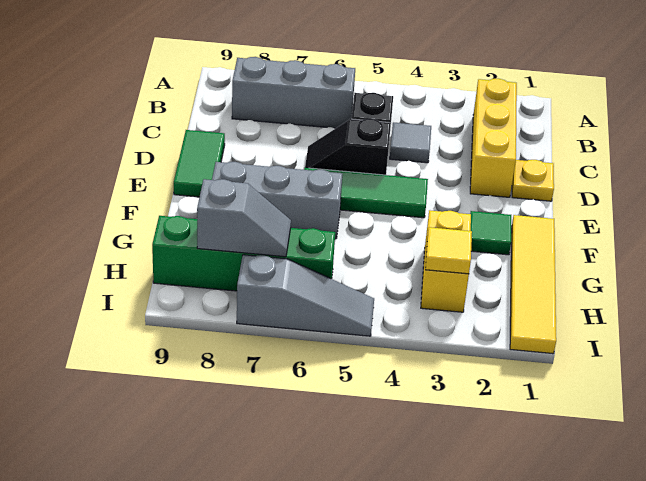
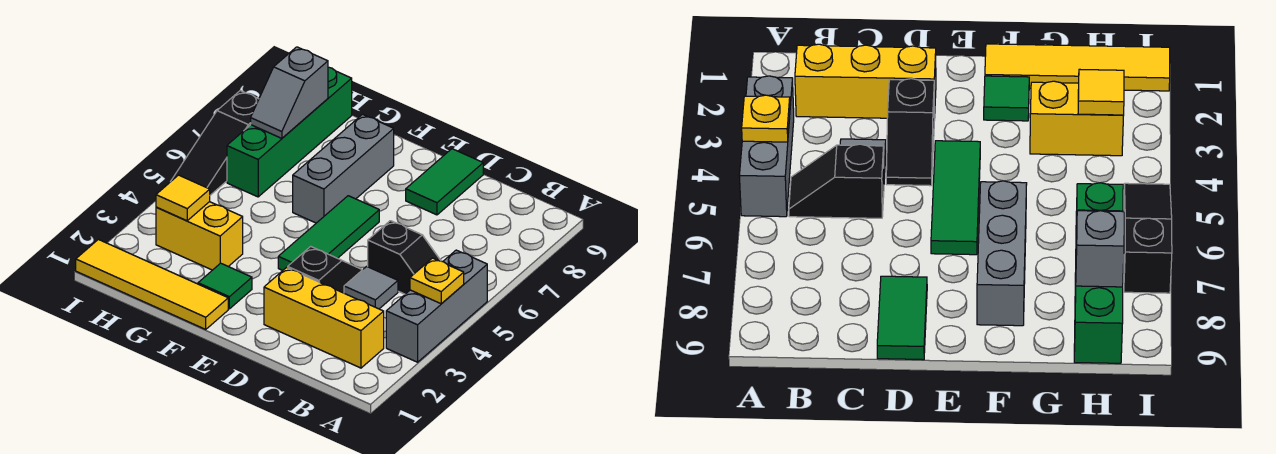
grey brick B6:B8 level 1 -> grey brick A3:A5 level 1
yellow plate D1 level 1 -> yellow plate A4 level 2
black slope D5:D6 level 1 top 5 -> black slope D3:D4 level 1 top 3
green tile D9:E9 level 1 -> green tile D8:D9 level 1
grey slope I5:I7 level 1 top 7 -> black slope I5:I7 level 1 top 7

